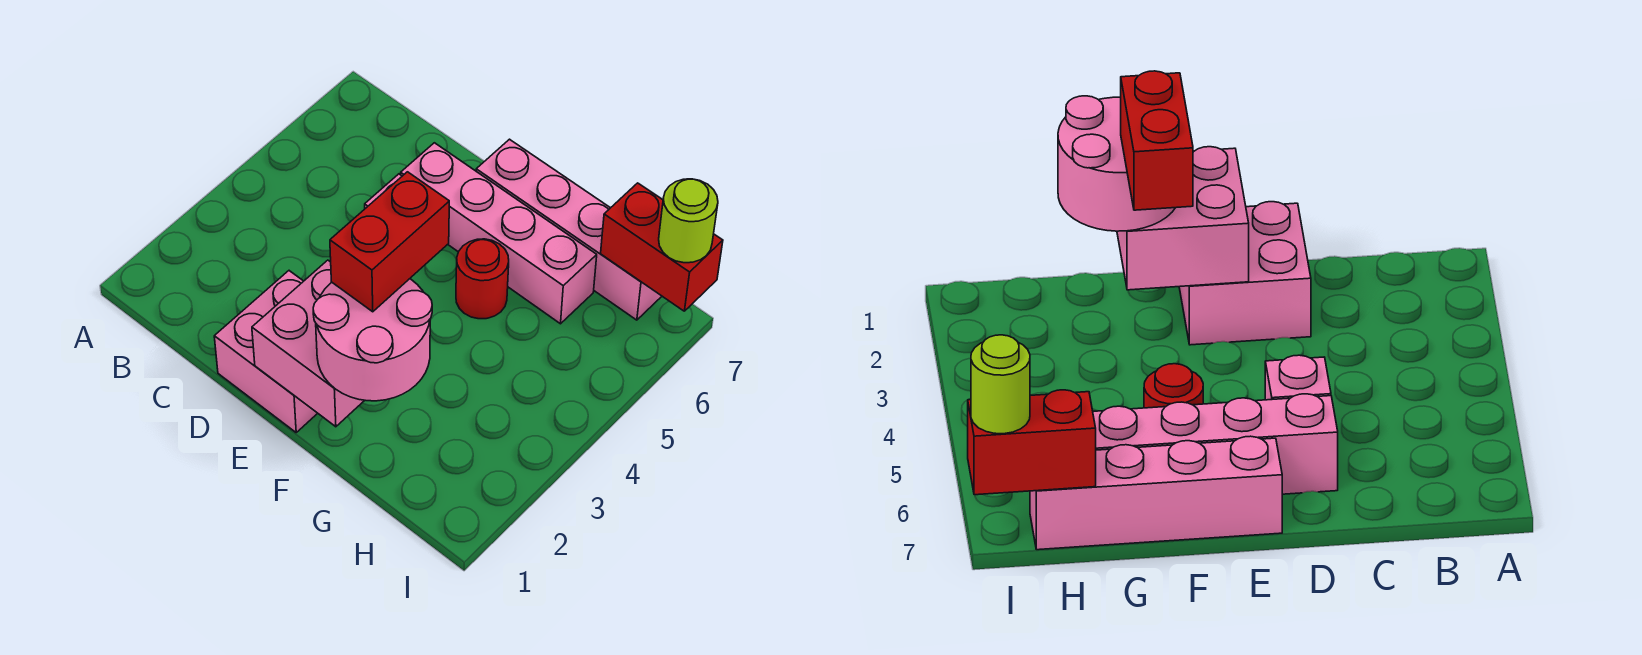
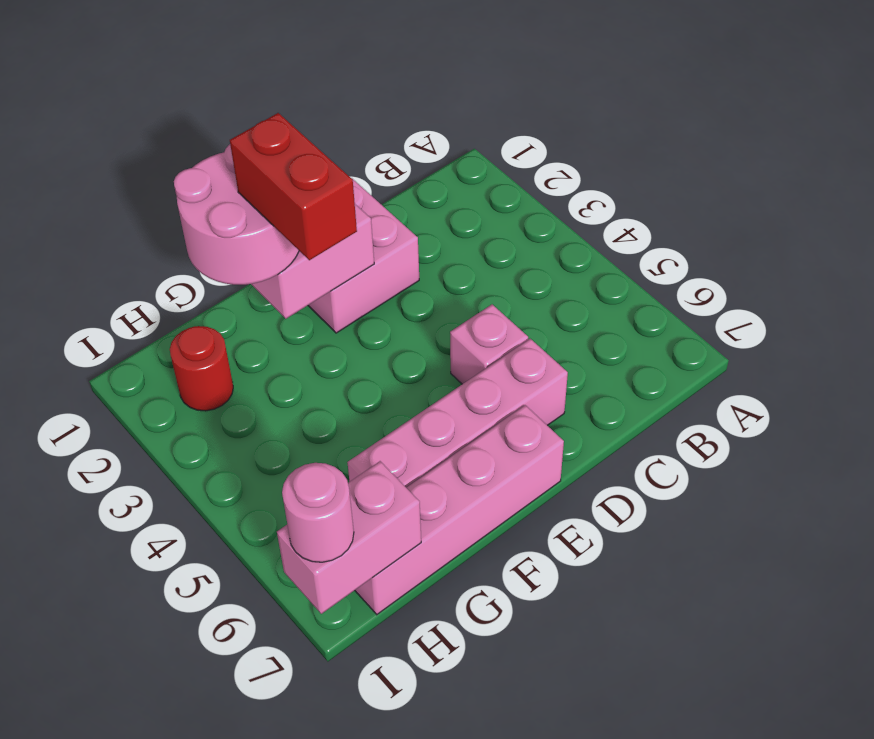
red round brick F5 level 1 -> red round brick H2 level 1
red brick H7:I7 level 2 -> pink brick H7:I7 level 2
lime round brick I7 level 3 -> pink round brick I7 level 3

